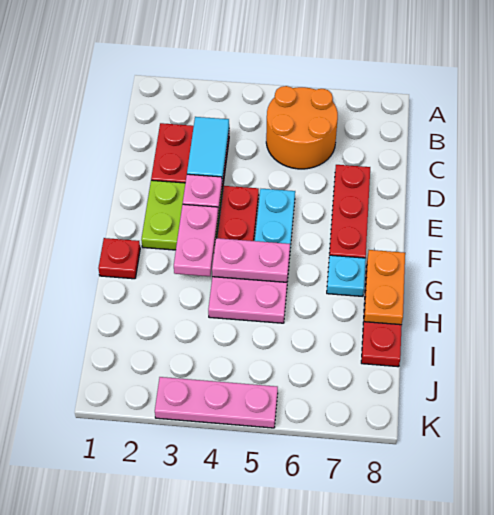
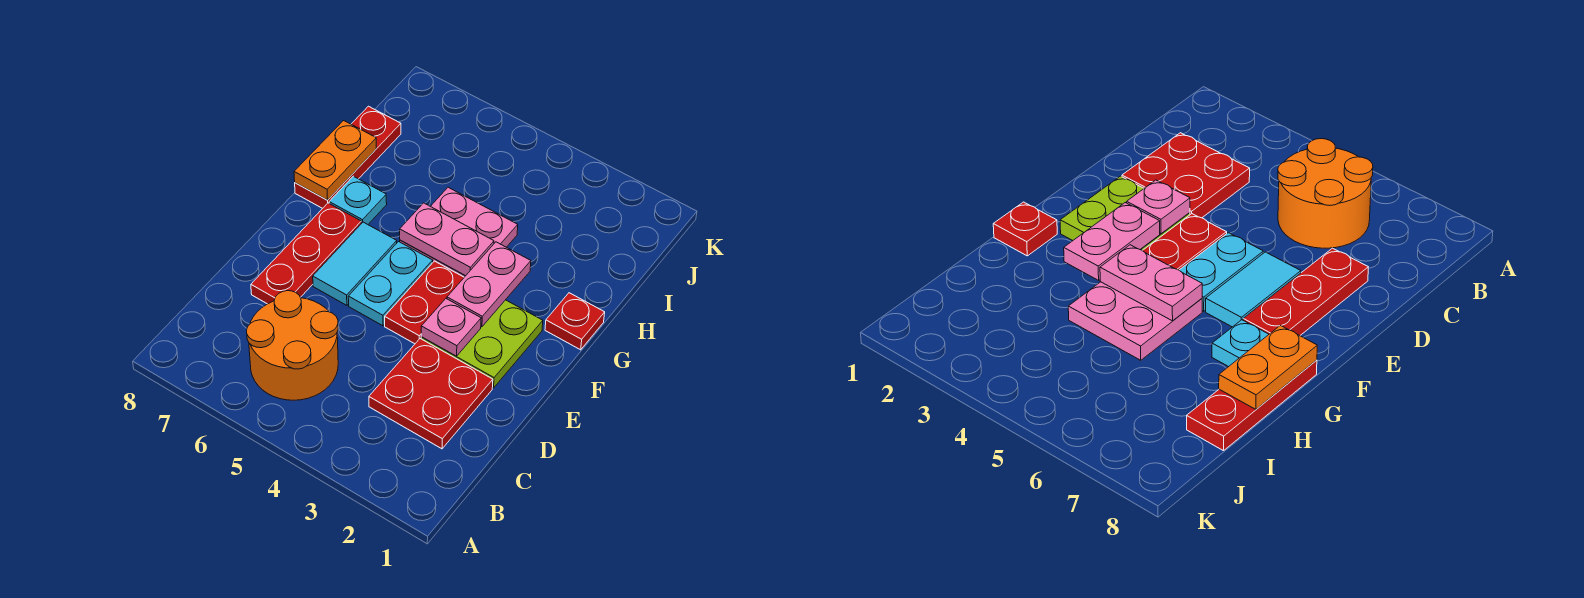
cyan tile C3:D3 level 2 -> cyan tile E6:F6 level 1
pink plate K3:K5 level 1 -> none

